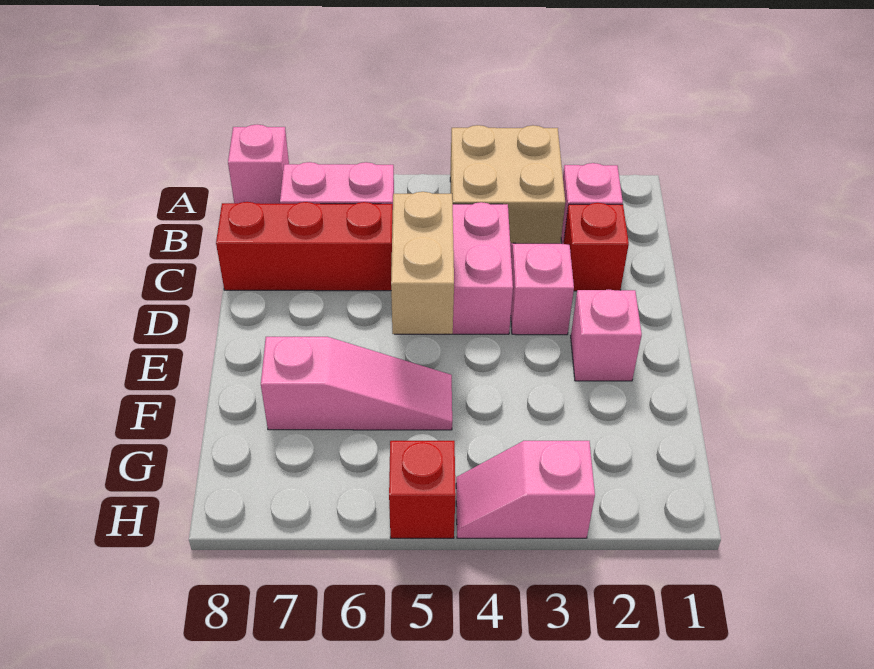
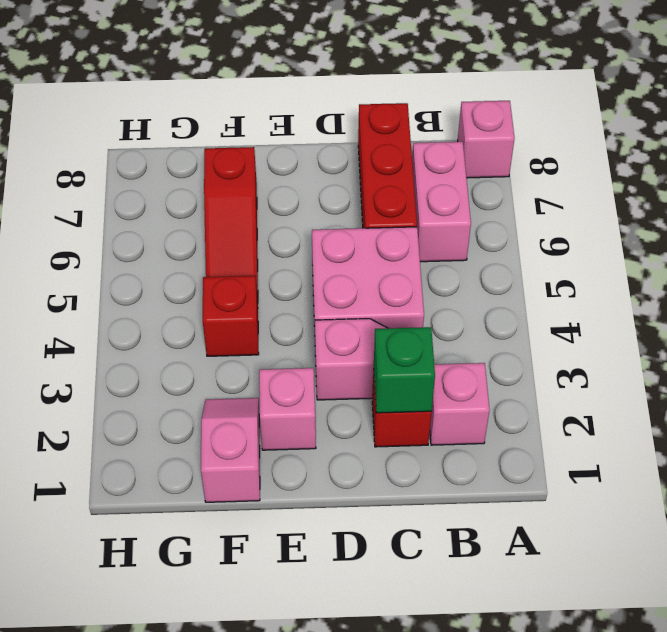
tan brick A3:B4 level 1 -> none
none -> green brick C2 level 2
tan brick D5:E5 level 2 -> none
pink slope F5:F7 level 1 top 7 -> red slope F5:F7 level 1 top 7
pink slope H3:H4 level 1 top 3 -> pink slope F1:F2 level 1 top 1
red brick H5 level 1 -> red brick F4 level 1

